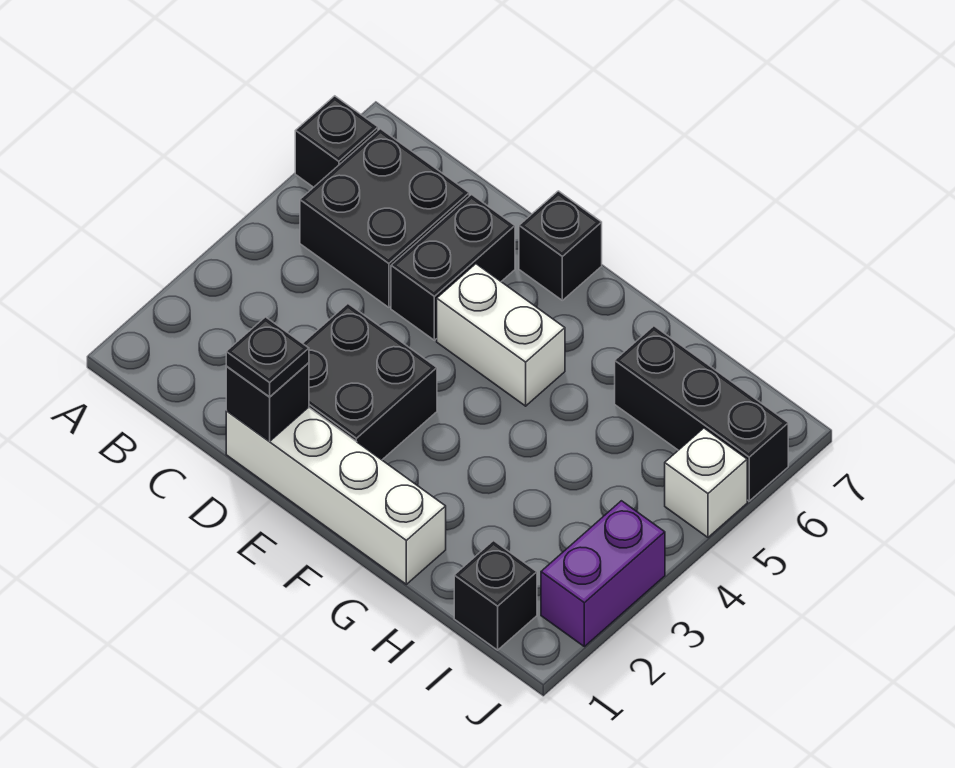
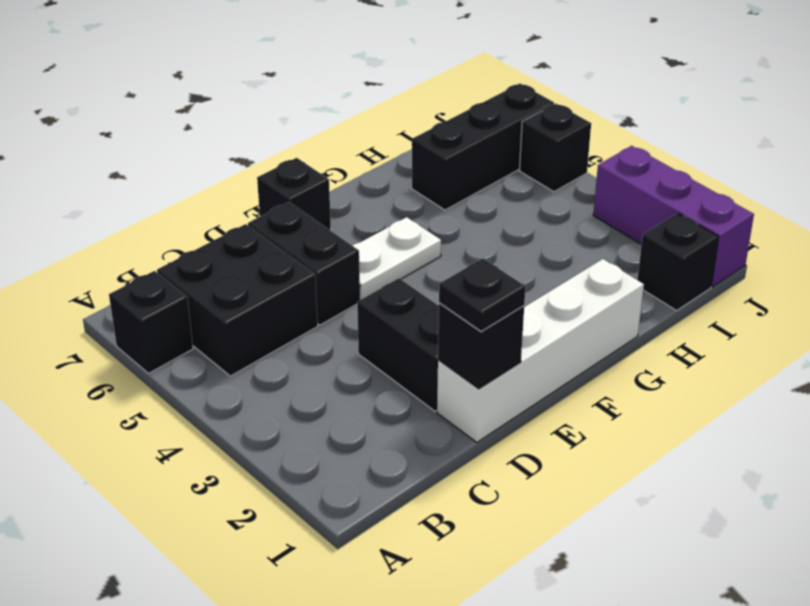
black brick D2:E3 level 1 -> black brick D2:D3 level 1
white brick E5:F5 level 1 -> white plate E5:F5 level 1
purple brick J2:J3 level 1 -> purple brick J1:J3 level 1
white brick J5 level 1 -> black brick J5 level 1

